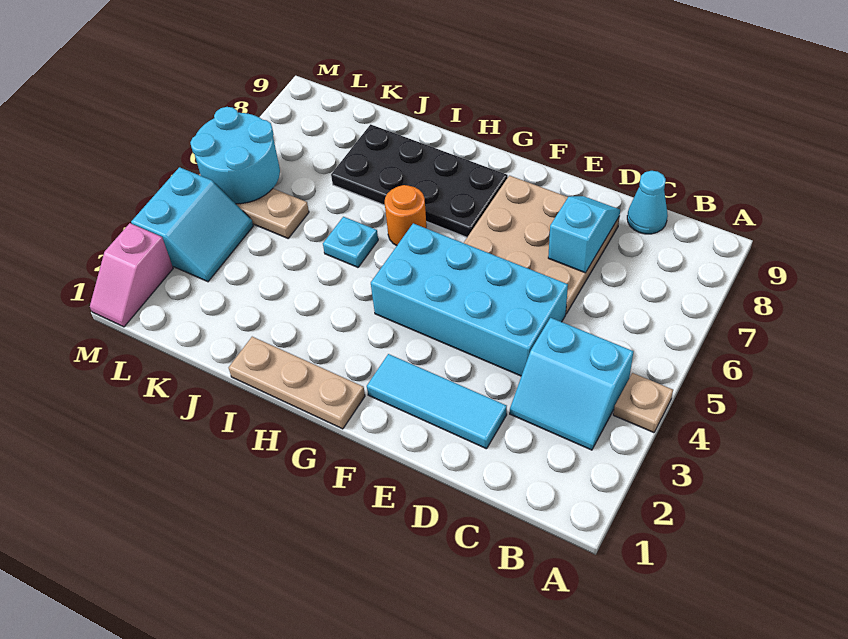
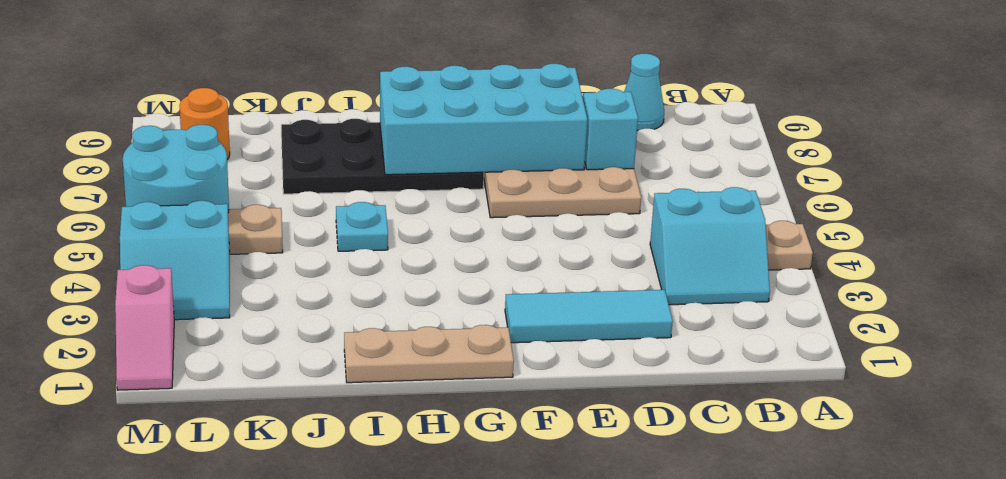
cyan brick D4:G5 level 1 -> cyan brick E7:H8 level 2
orange round brick H6 level 1 -> orange round brick L8 level 1
cyan slope L3:M4 level 1 top M -> cyan slope L3:M4 level 1 top 4

